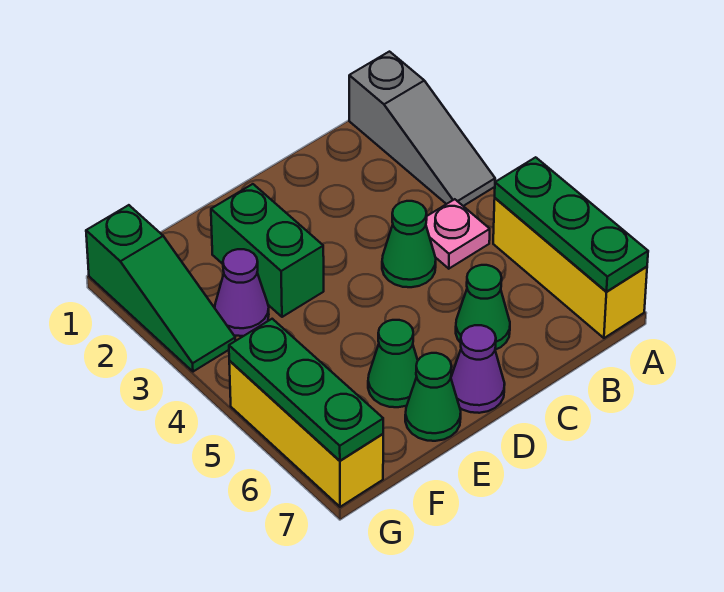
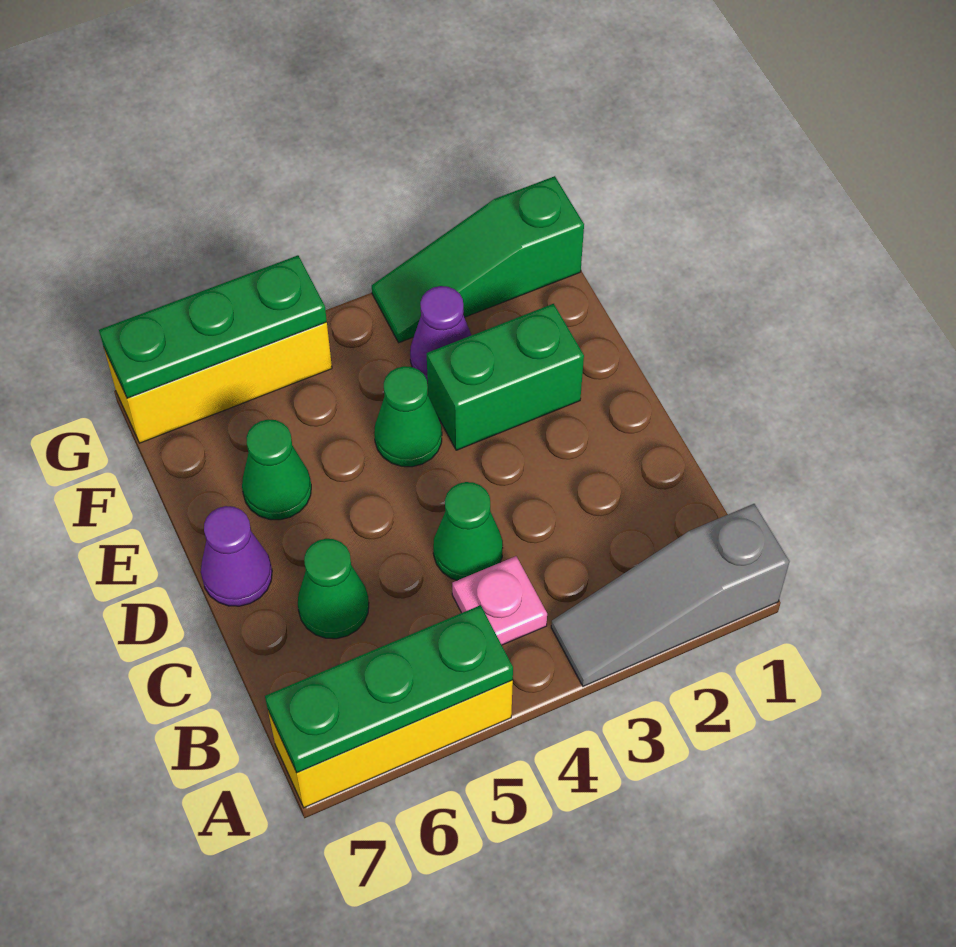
green cone E7 level 1 -> green cone E4 level 1

